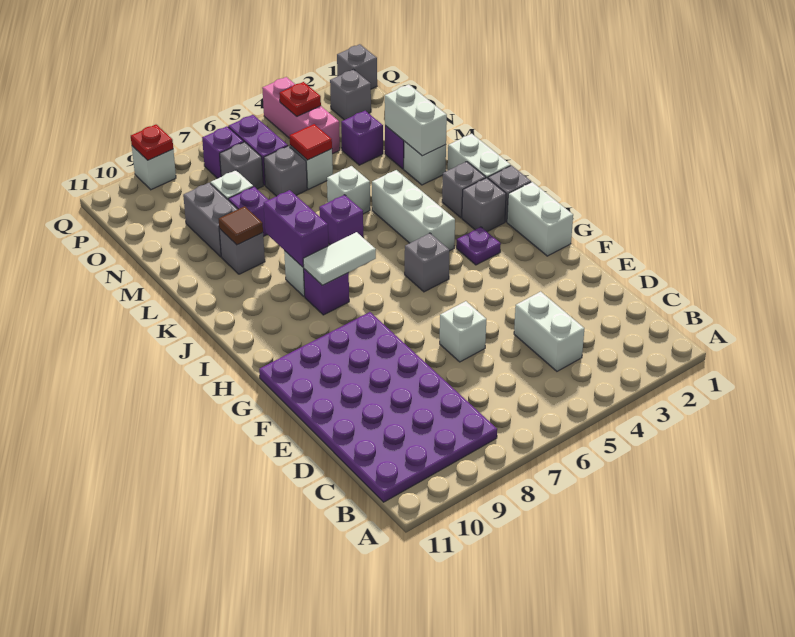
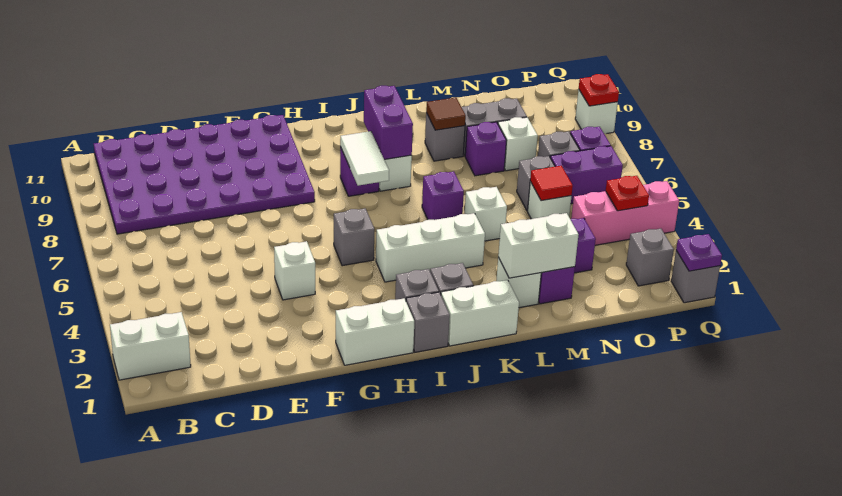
white brick C4:D4 level 1 -> white brick A2:B2 level 1
white brick E6 level 1 -> white brick F4 level 1
purple plate H3 level 1 -> purple plate Q1 level 2
purple brick J8:K8 level 2 -> purple brick J8:J9 level 2

